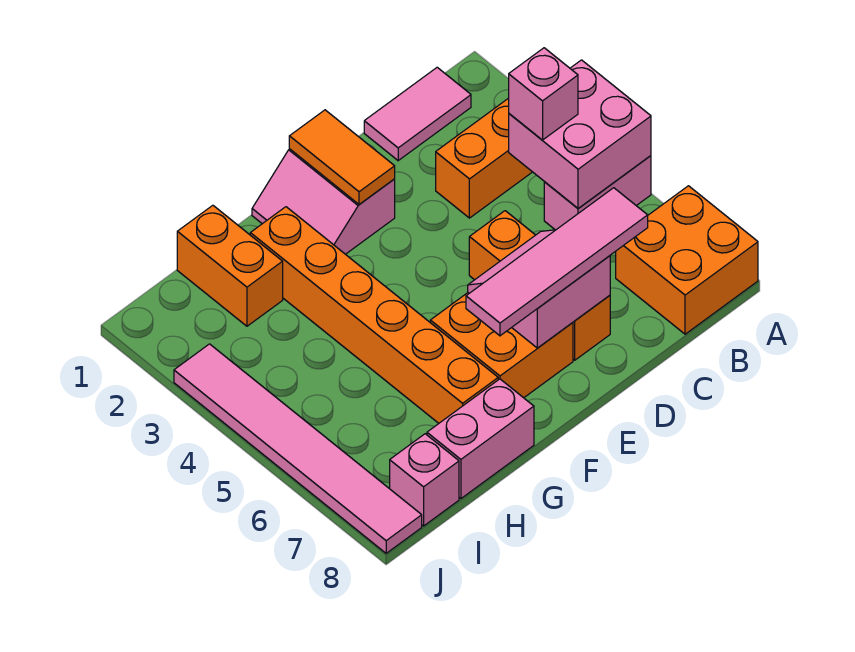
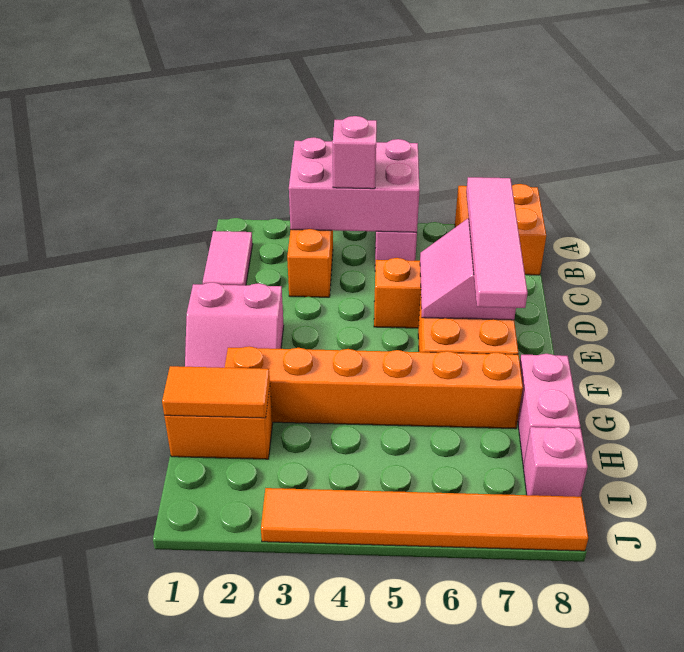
pink brick A4:B5 level 2 -> pink brick A3:B5 level 2
orange tile E1:E2 level 2 -> orange tile H1:H2 level 2
pink tile J3:J8 level 1 -> orange tile J3:J8 level 1

